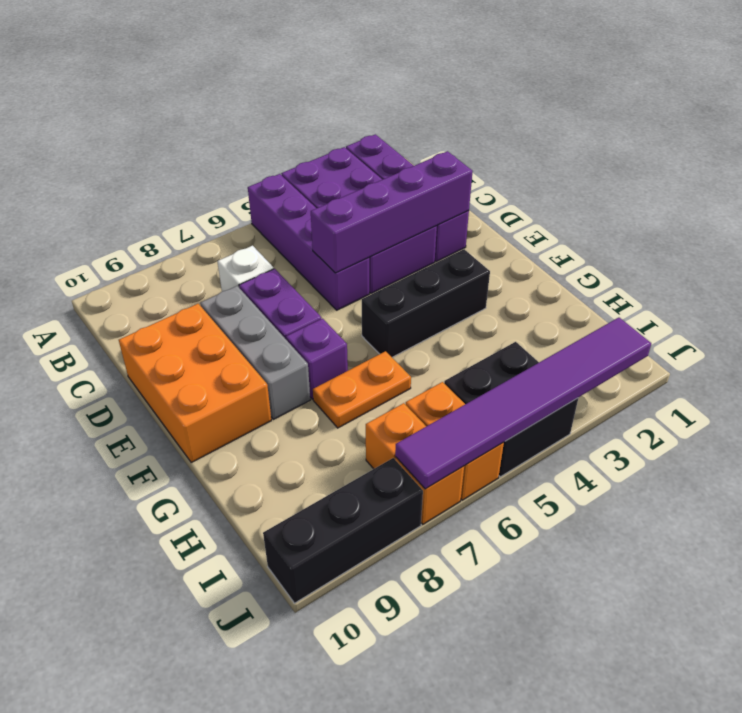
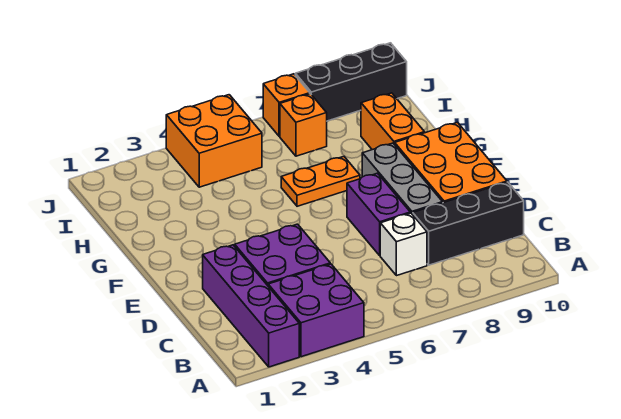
purple brick A5:D5 level 1 -> none
purple brick D2:D5 level 2 -> none
black brick F3:F5 level 1 -> black brick C8:C10 level 1
purple brick F7 level 1 -> none
black brick I4:J5 level 1 -> orange brick I4:J5 level 1
orange brick I6:J6 level 1 -> orange brick G9:H9 level 1
purple tile J2:J7 level 2 -> none

